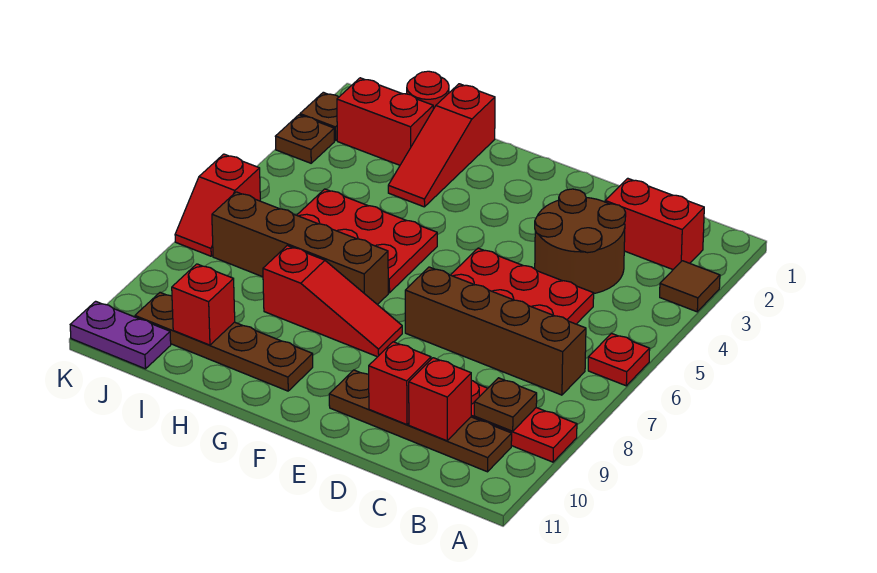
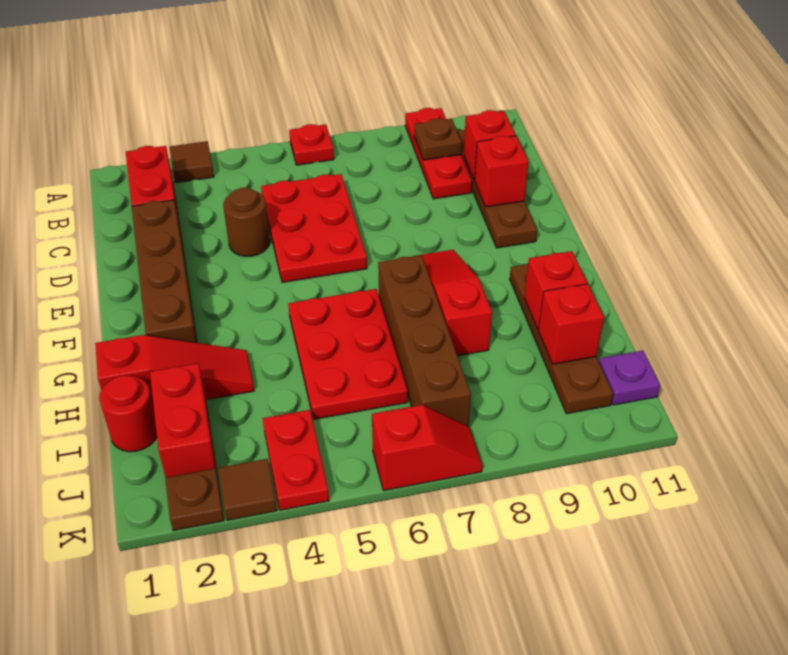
brown brick B7:E7 level 1 -> brown brick D2:G2 level 1
brown round brick C3:D4 level 1 -> brown round brick D4 level 1
none -> red brick H10 level 2
none -> red plate J4:K4 level 1
purple plate J11:K11 level 1 -> purple plate J11 level 1
brown plate K3 level 1 -> brown tile K3 level 1

